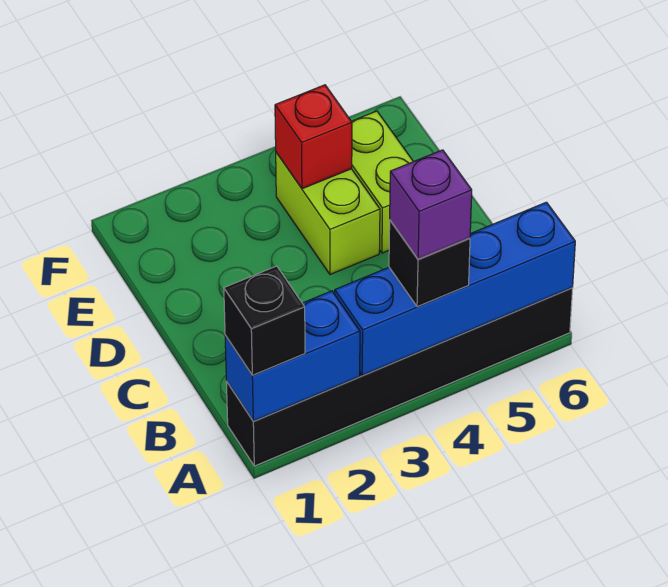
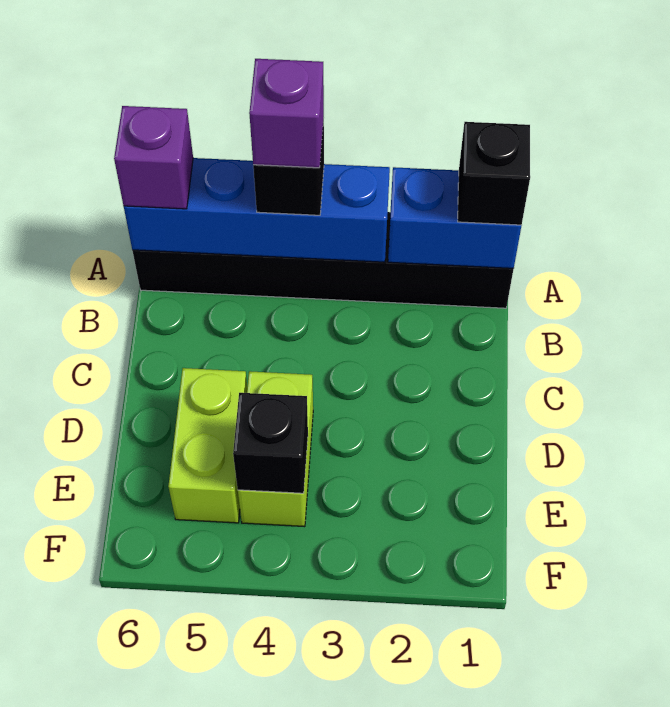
none -> purple brick A6 level 3
red brick E4 level 2 -> black brick E4 level 2

